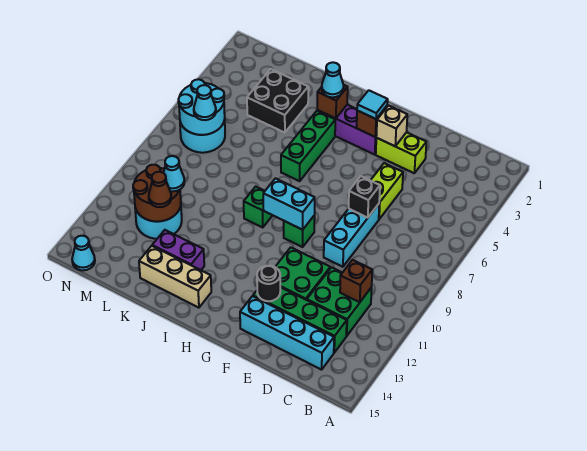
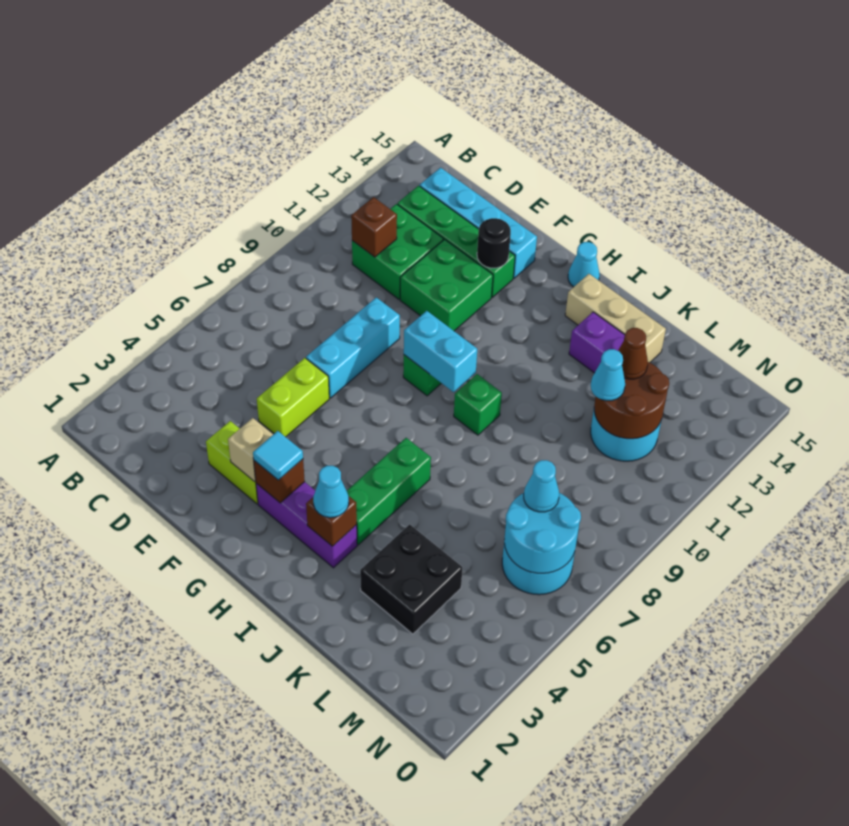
black brick E7 level 2 -> none
cyan cone N15 level 1 -> cyan cone H15 level 1

